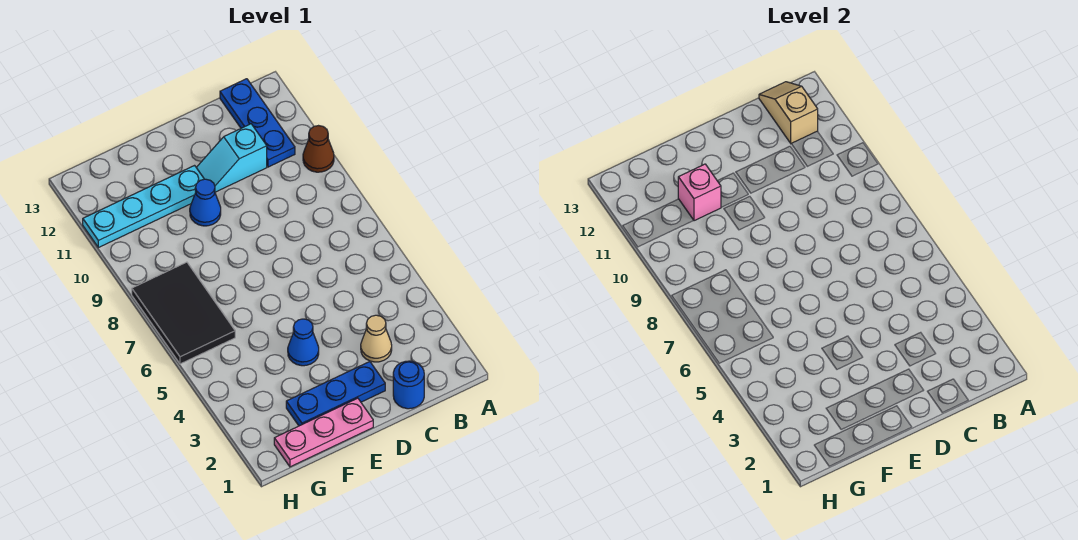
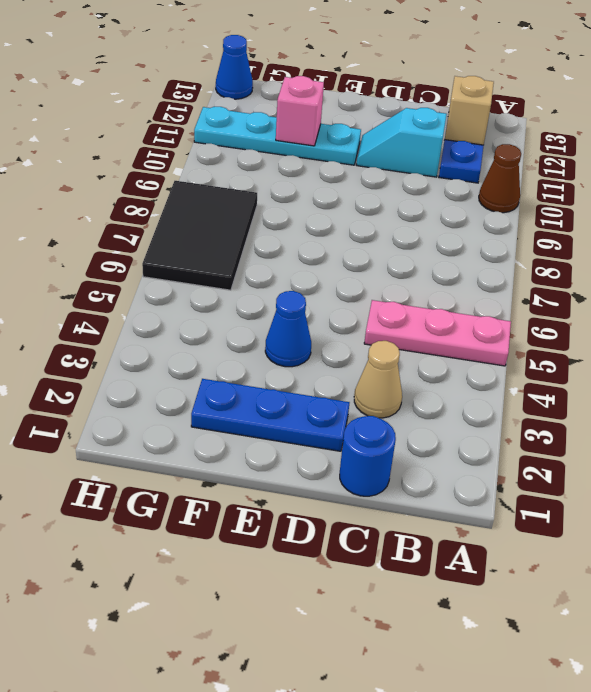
pink plate E1:G1 level 1 -> pink plate A5:C5 level 1
blue cone E10 level 1 -> blue cone H13 level 1

